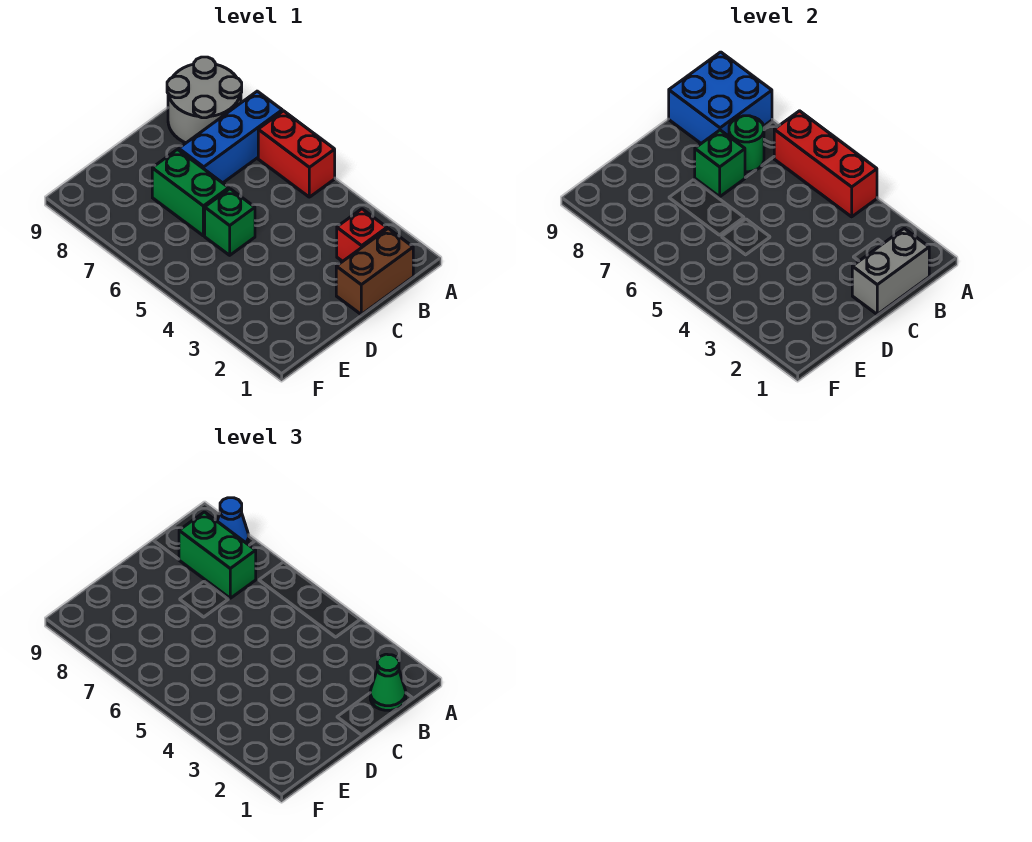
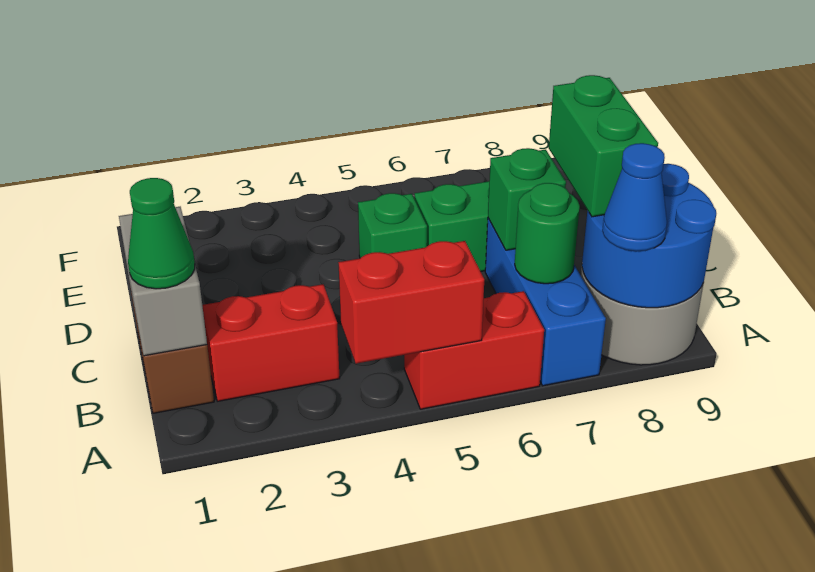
red brick A4:A6 level 2 -> red brick A4:A5 level 2
blue brick A8:B9 level 2 -> blue round brick A8:B9 level 2
red brick B2 level 1 -> red brick B2:B3 level 1
green brick B7:B8 level 3 -> green brick B8:C8 level 3

